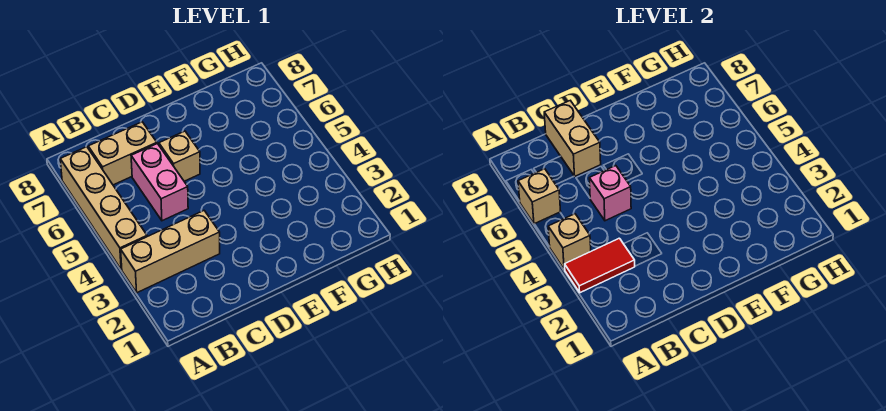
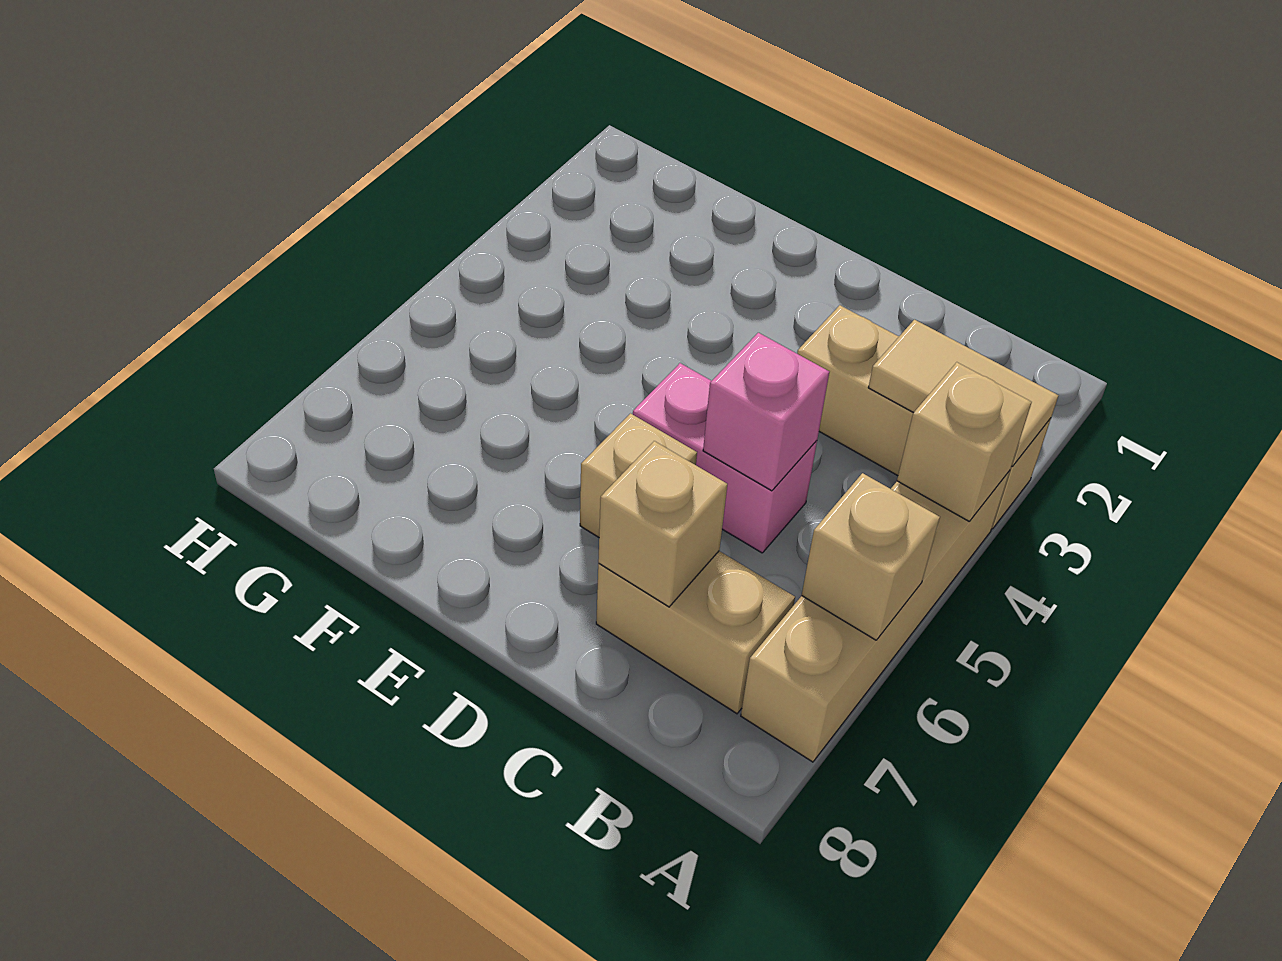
red tile A3:B3 level 2 -> tan tile A3:B3 level 2
pink brick C5:C6 level 1 -> pink brick C5:D5 level 1
tan brick C7:C8 level 2 -> tan brick C7 level 2

